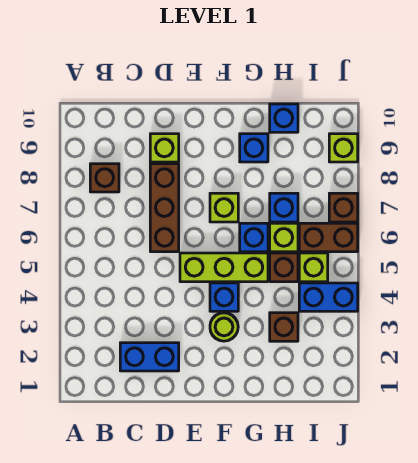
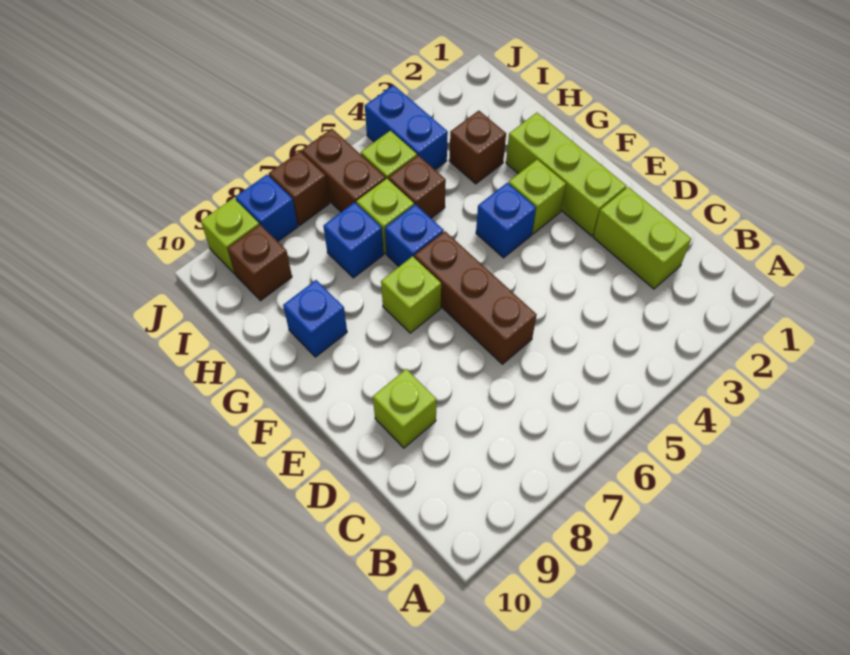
brown brick B8 level 1 -> brown brick I9 level 1
blue brick C2:D2 level 1 -> lime brick C2:D2 level 1
brown brick D6:D8 level 1 -> brown brick D6:F6 level 1
lime brick E5:G5 level 1 -> lime brick E2:G2 level 1
lime round brick F3 level 1 -> lime brick F3 level 1
blue brick H10 level 1 -> blue brick J8 level 1

